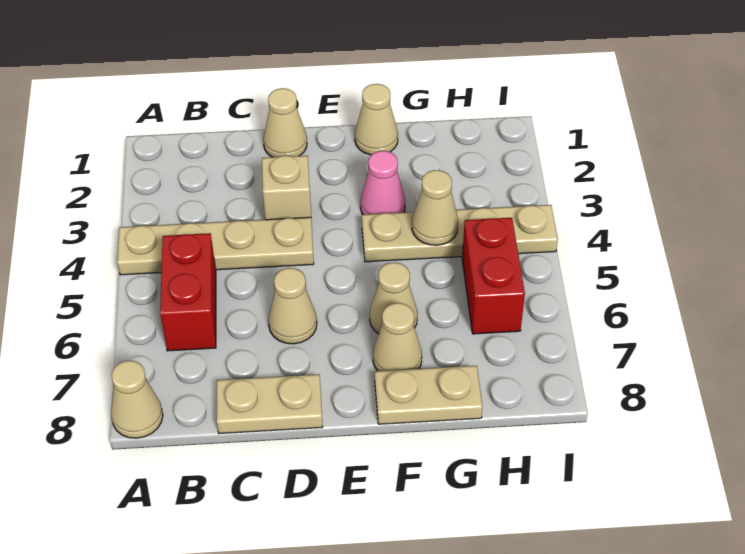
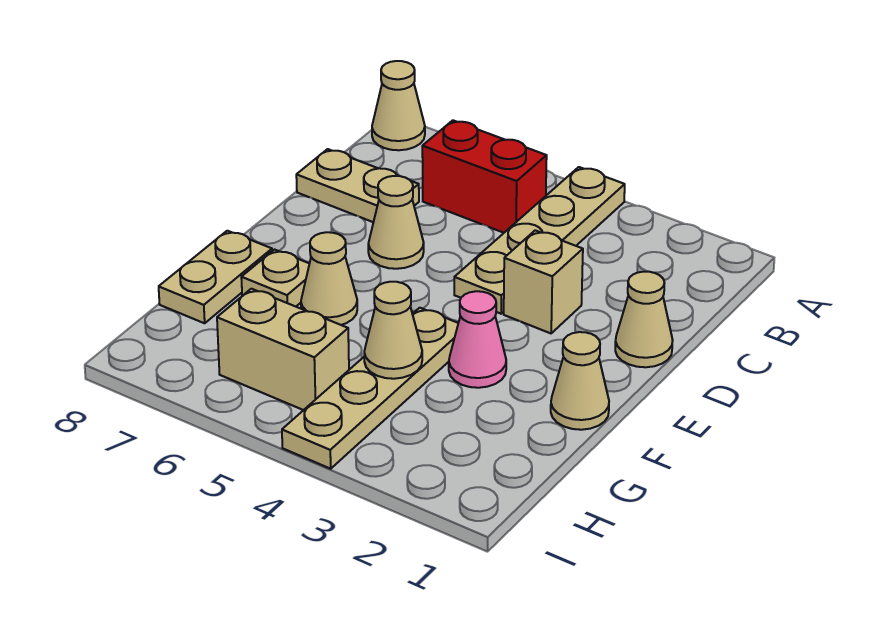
tan plate C8:D8 level 1 -> tan plate C7:C8 level 1
tan cone F7 level 1 -> tan plate F7 level 1
red brick H5:H6 level 1 -> tan brick H5:H6 level 1

